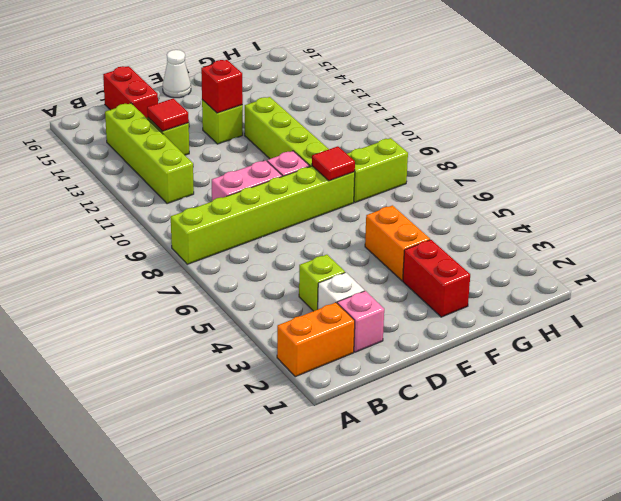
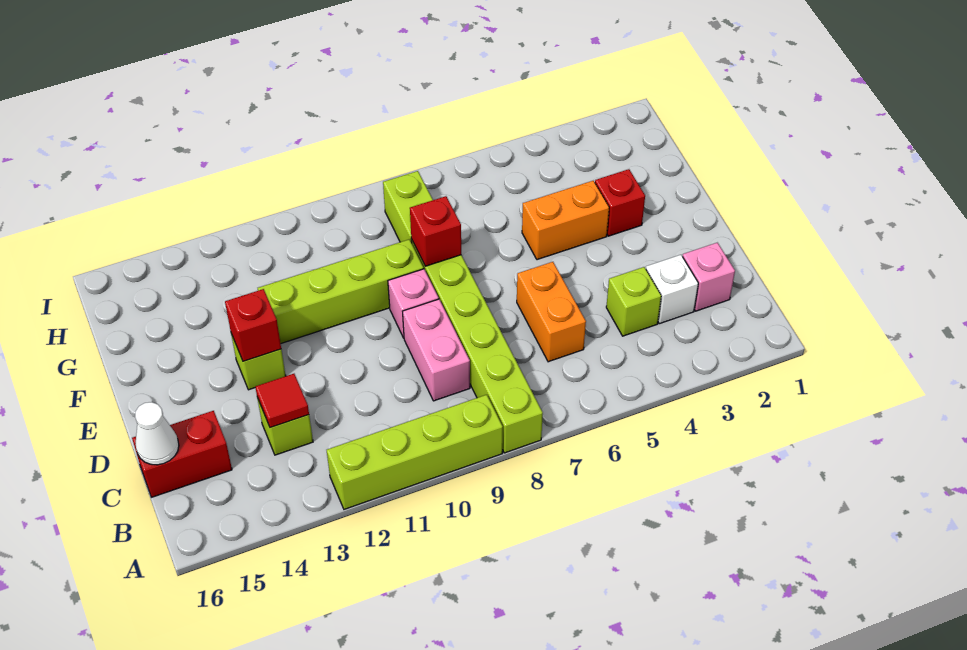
orange brick A2:B2 level 1 -> orange brick C6:D6 level 1
lime brick B11:B14 level 1 -> lime brick A9:A12 level 1
white cone E16 level 1 -> white cone C16 level 2
red brick F2:F3 level 1 -> red brick F3 level 1
red tile F8 level 2 -> red brick F8 level 2

